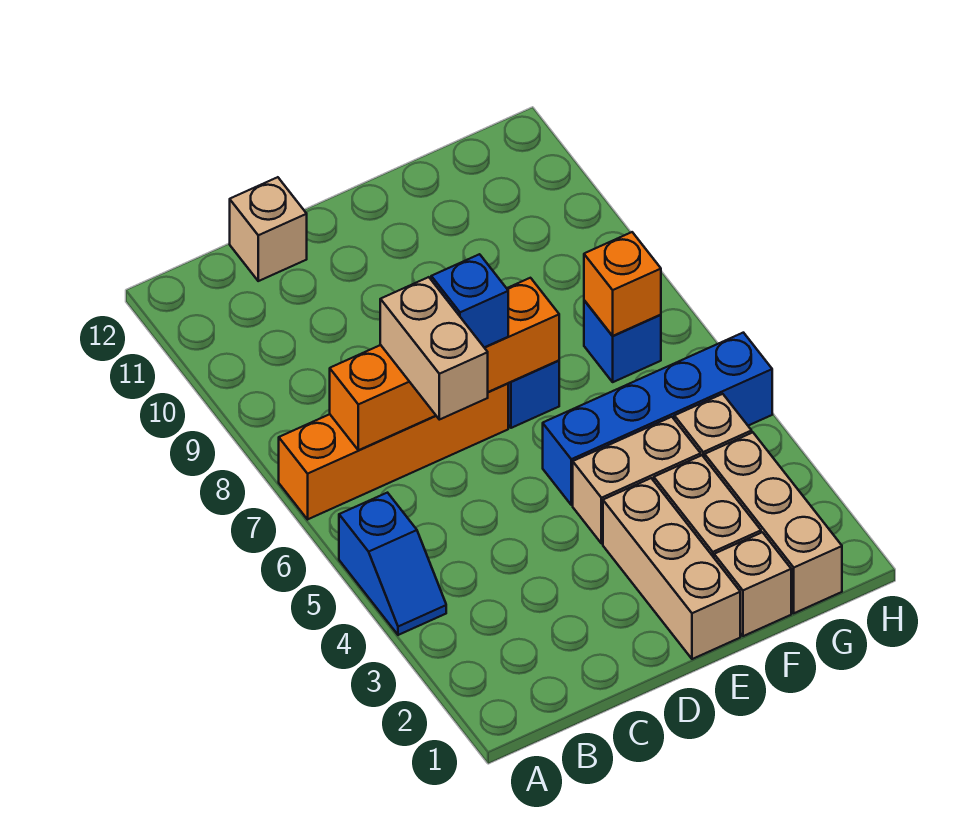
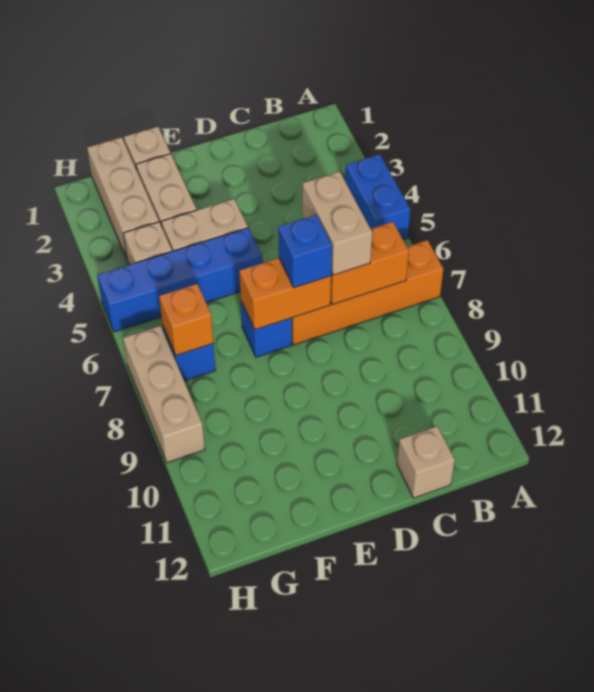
blue slope A4:A5 level 1 top 5 -> blue brick A4:A5 level 1
tan brick E1:E3 level 1 -> tan brick H7:H9 level 1

